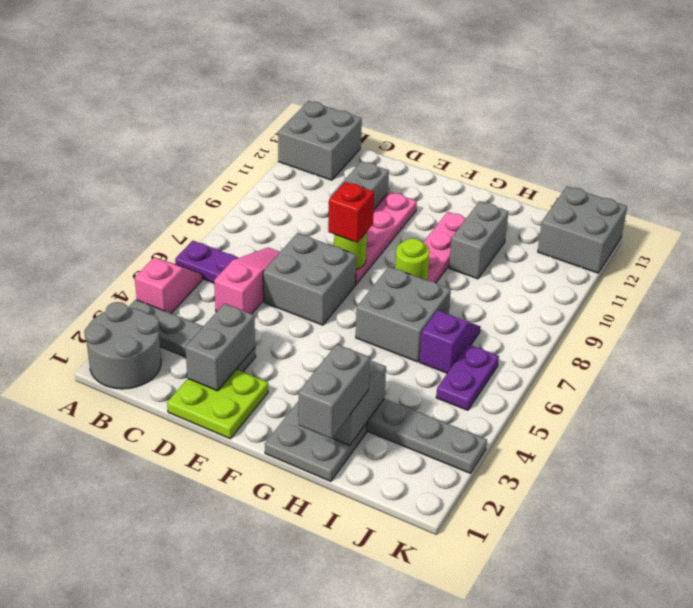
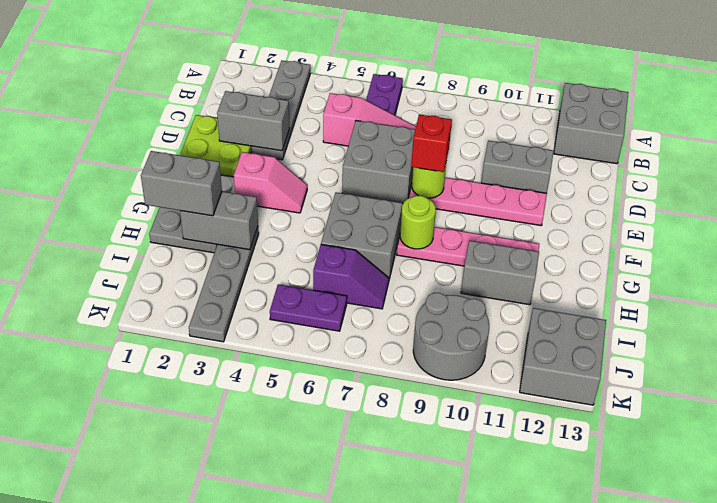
grey round brick A1:B2 level 1 -> grey round brick J9:K10 level 1
pink slope A4:A5 level 1 top 4 -> pink slope F3:F4 level 1 top 3

